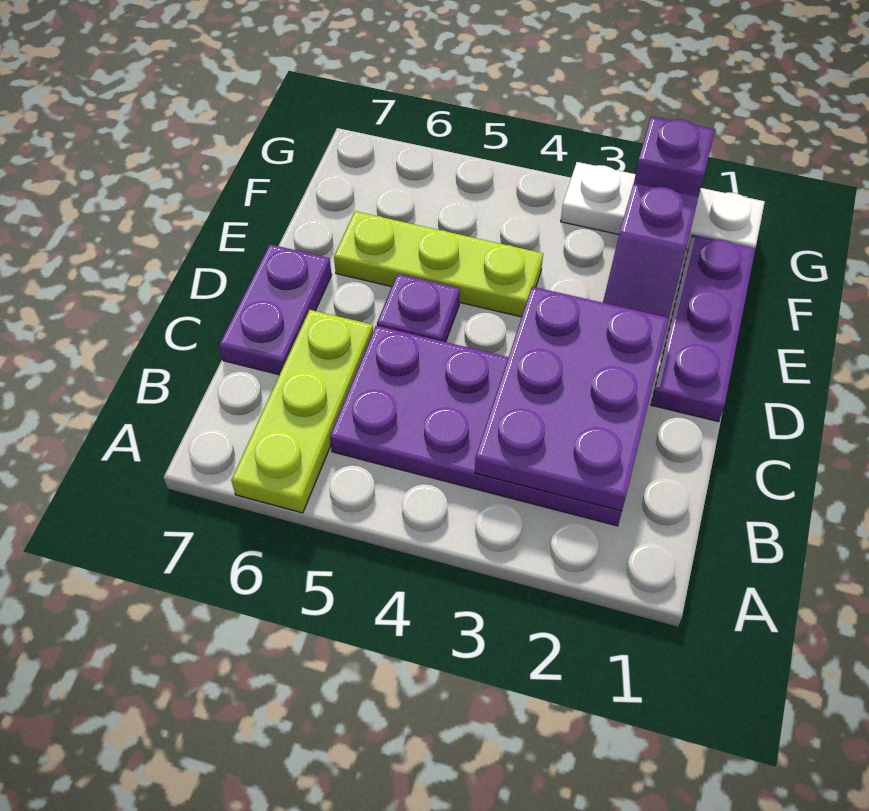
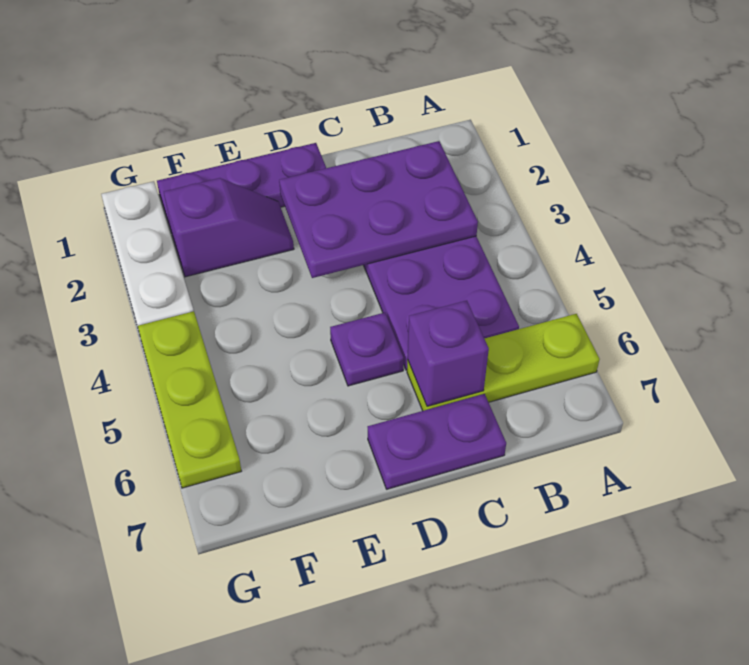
lime plate E4:E6 level 1 -> lime plate G4:G6 level 1
purple brick G2 level 2 -> purple brick C6 level 2

